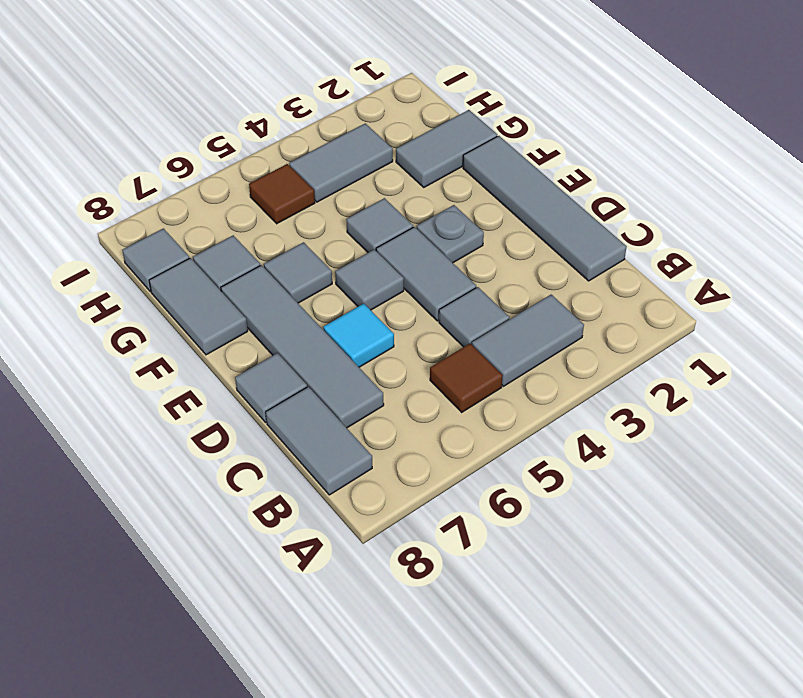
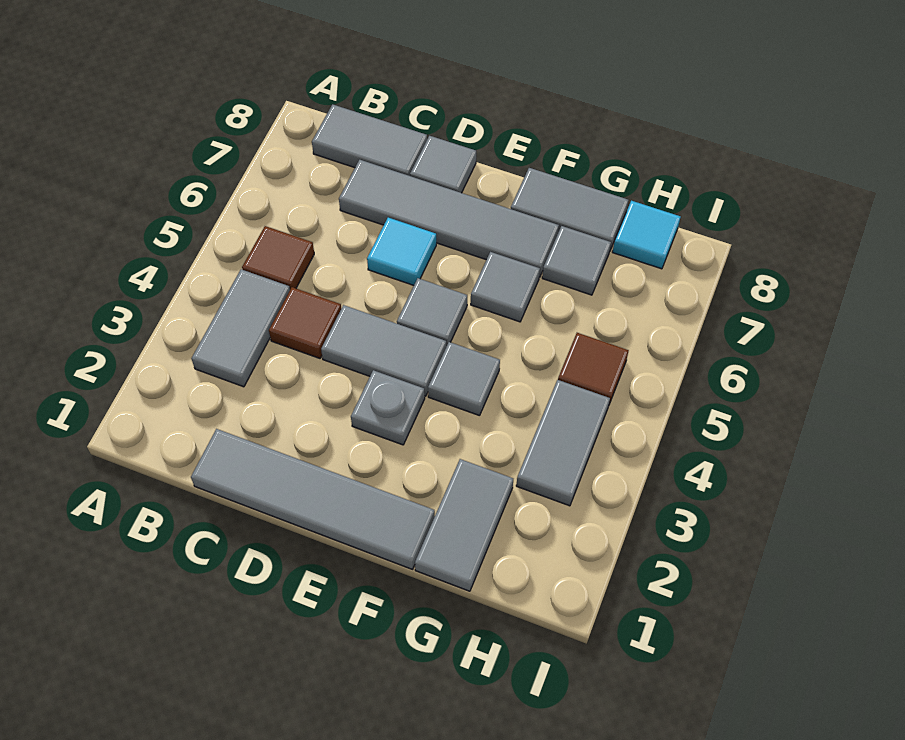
grey tile C4 level 1 -> brown tile C4 level 1
grey tile H8 level 1 -> cyan tile H8 level 1

